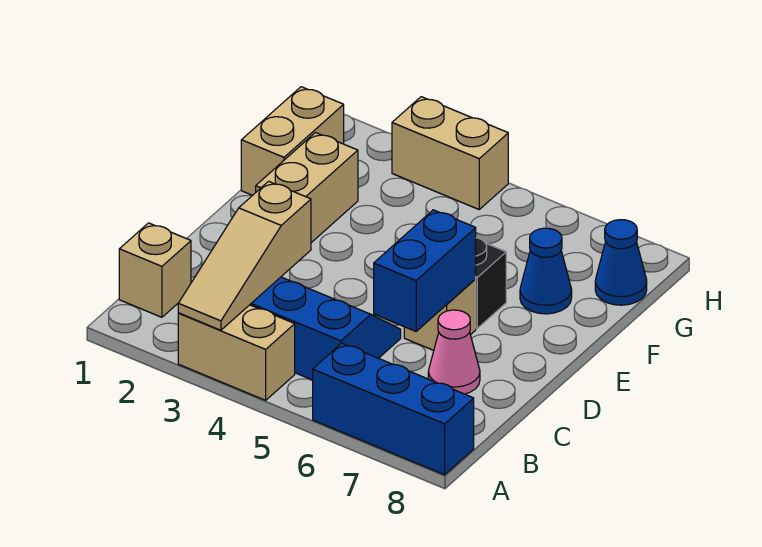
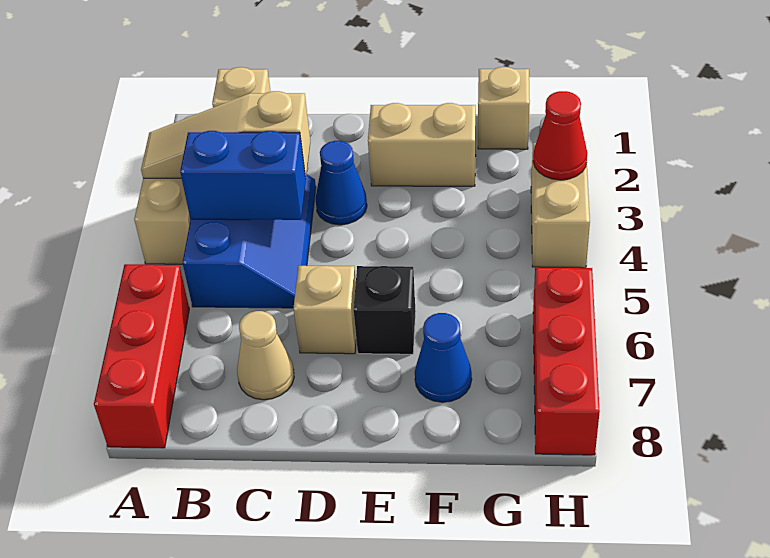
blue brick A6:A8 level 1 -> red brick A6:A8 level 1
blue brick C6:D6 level 2 -> blue brick B4:C4 level 2
pink cone C7 level 1 -> tan cone C7 level 1
tan brick F1:G1 level 1 -> tan brick G1 level 1
blue cone G8 level 1 -> blue cone D3 level 1
none -> red cone H3 level 2
none -> red brick H6:H8 level 1

